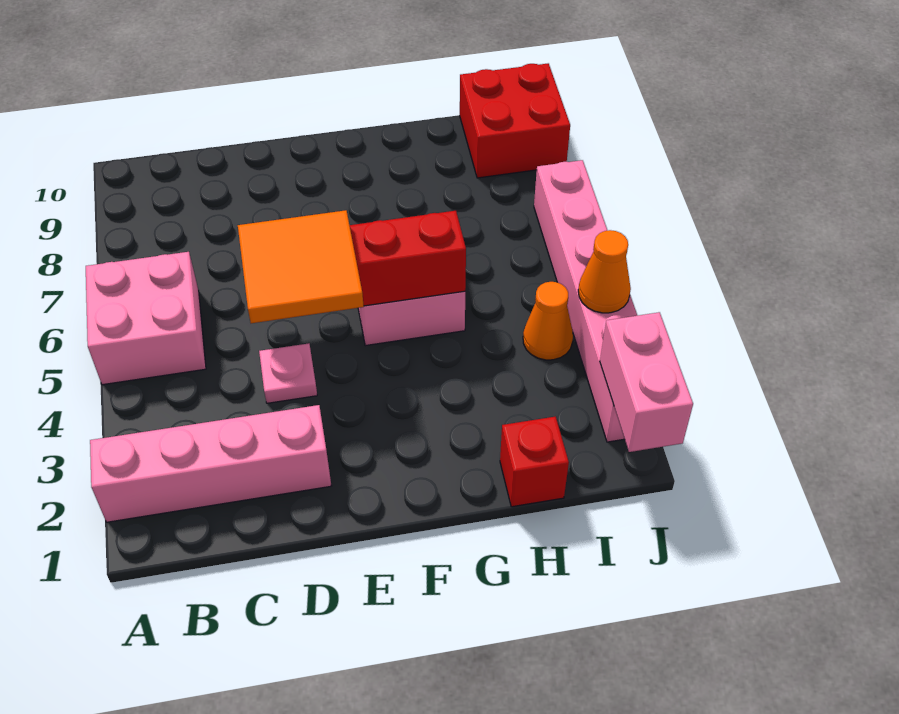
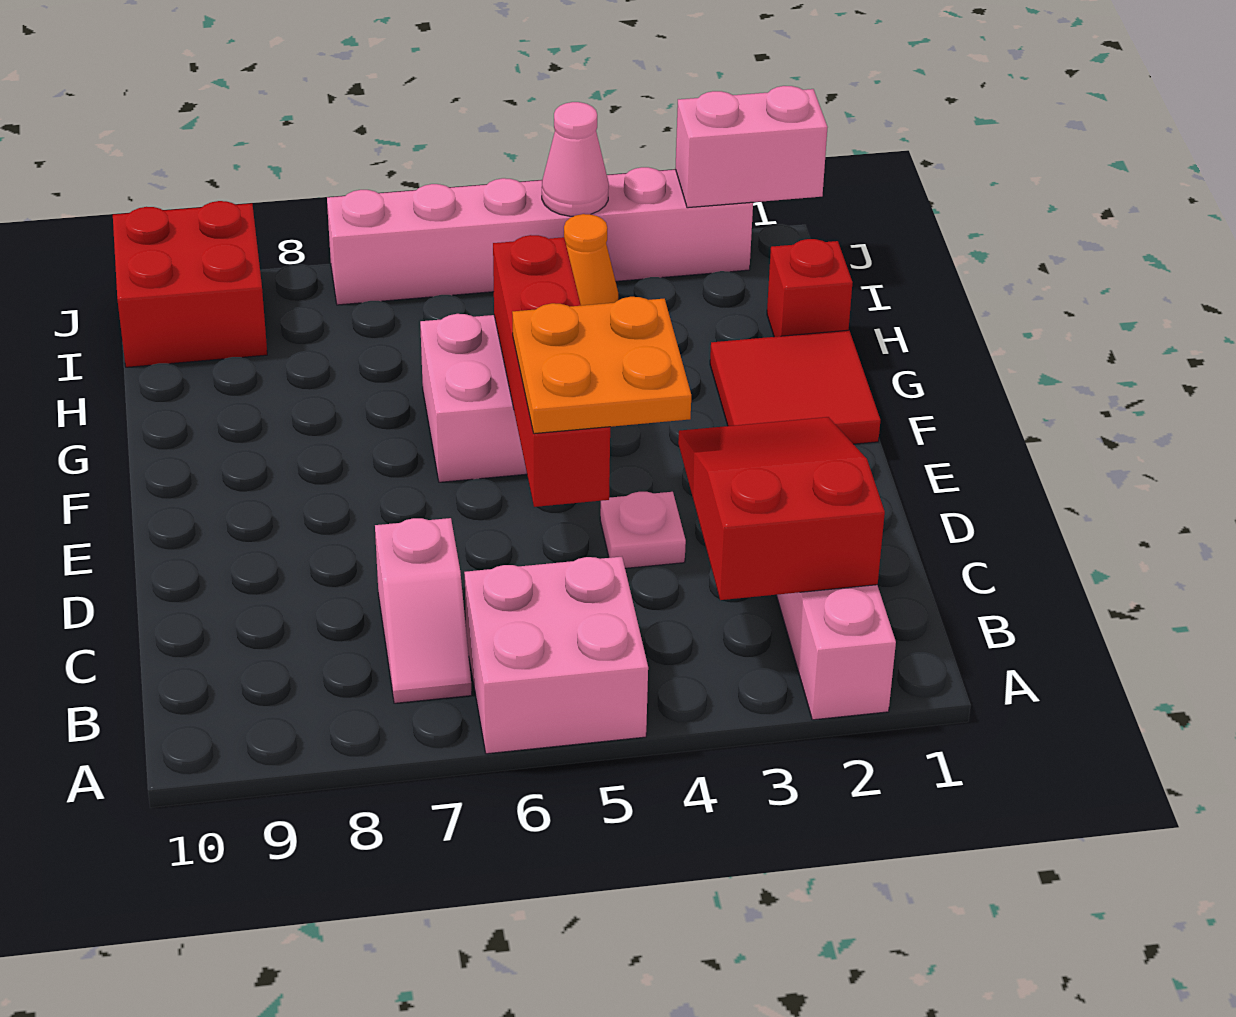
none -> red slope B2:D3 level 2 top B
none -> pink slope B7:C7 level 1 top C
orange tile D4:E5 level 3 -> orange plate D4:E5 level 3
none -> red tile F1:G2 level 1
orange cone J4 level 2 -> pink cone J4 level 2

